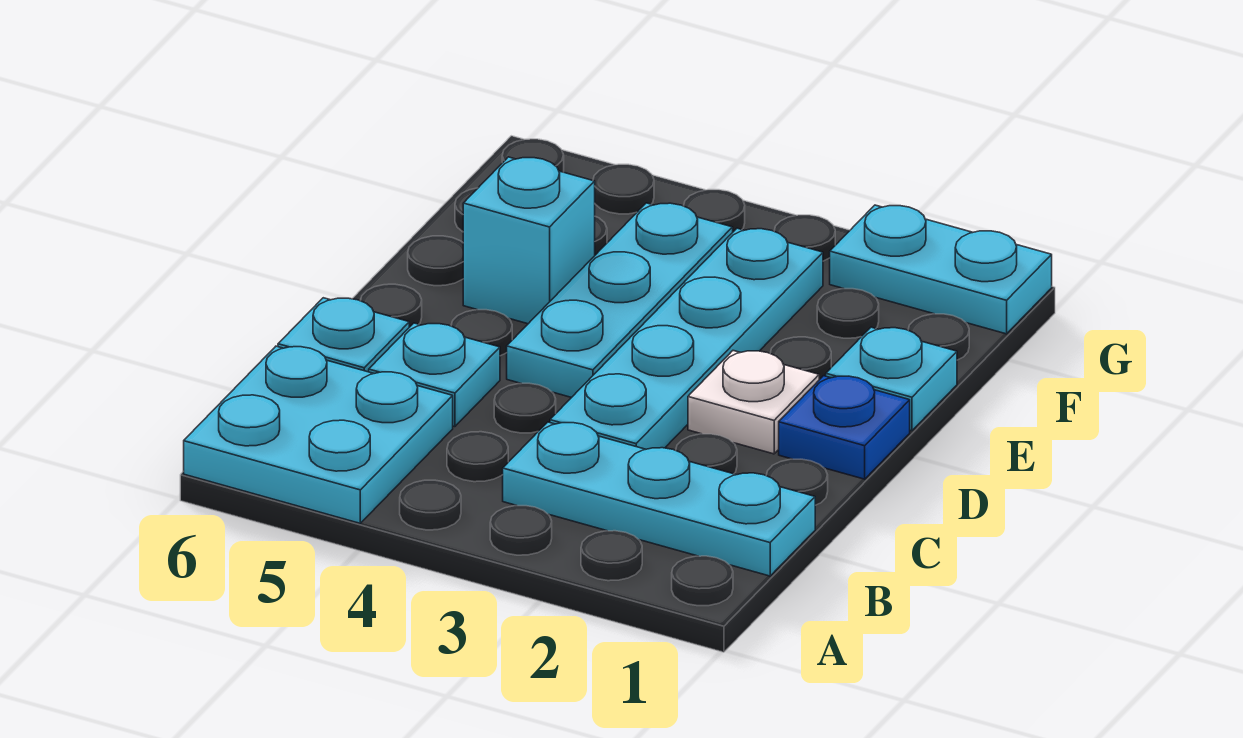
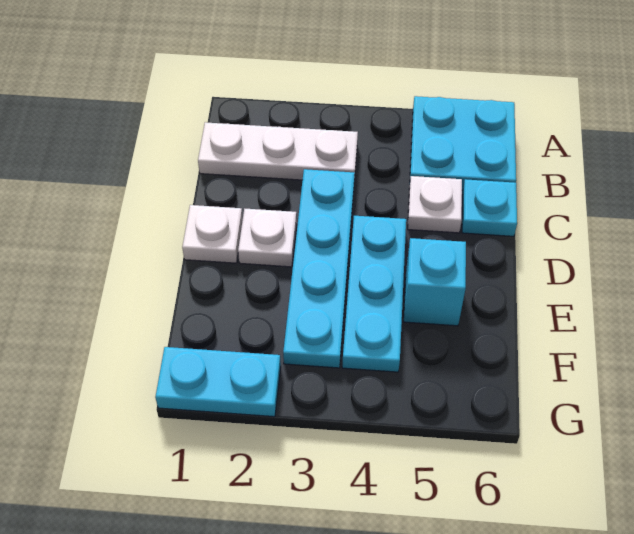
cyan plate B1:B3 level 1 -> white plate B1:B3 level 1
cyan plate C5 level 1 -> white plate C5 level 1
blue plate D1 level 1 -> white plate D1 level 1
cyan plate E1 level 1 -> none

